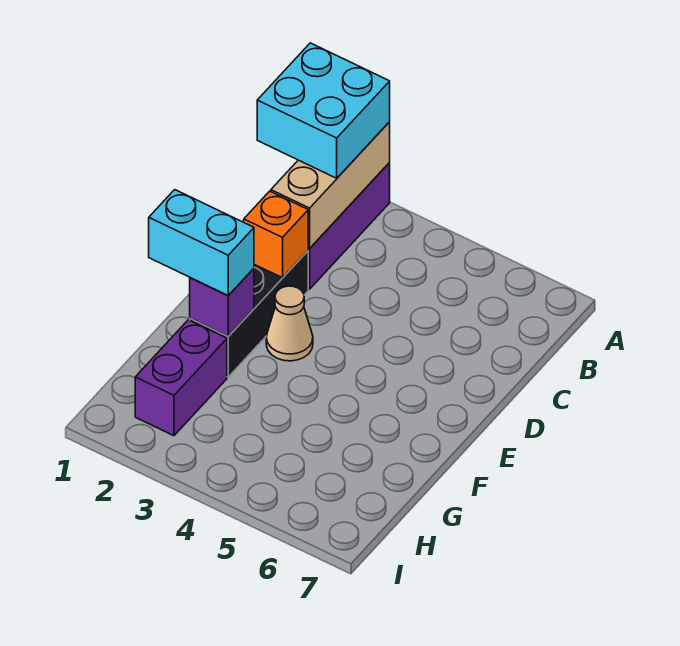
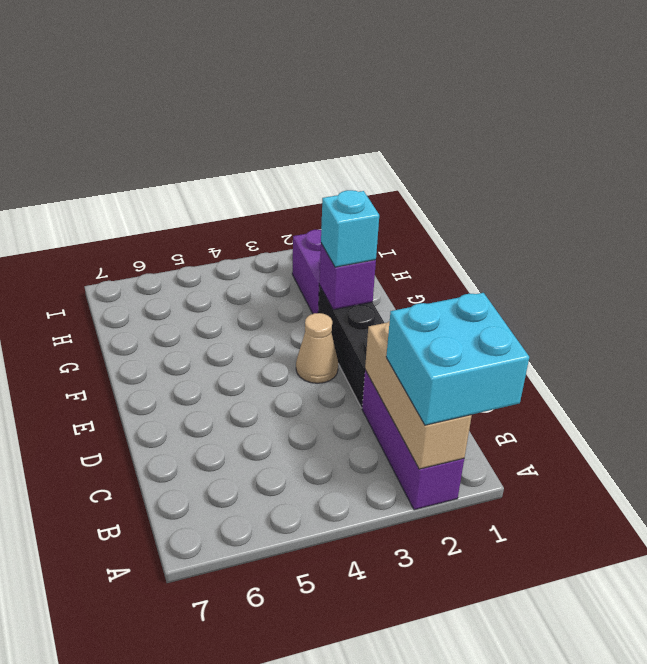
orange brick D2 level 2 -> none
cyan brick F1:F2 level 3 -> cyan brick F2 level 3

